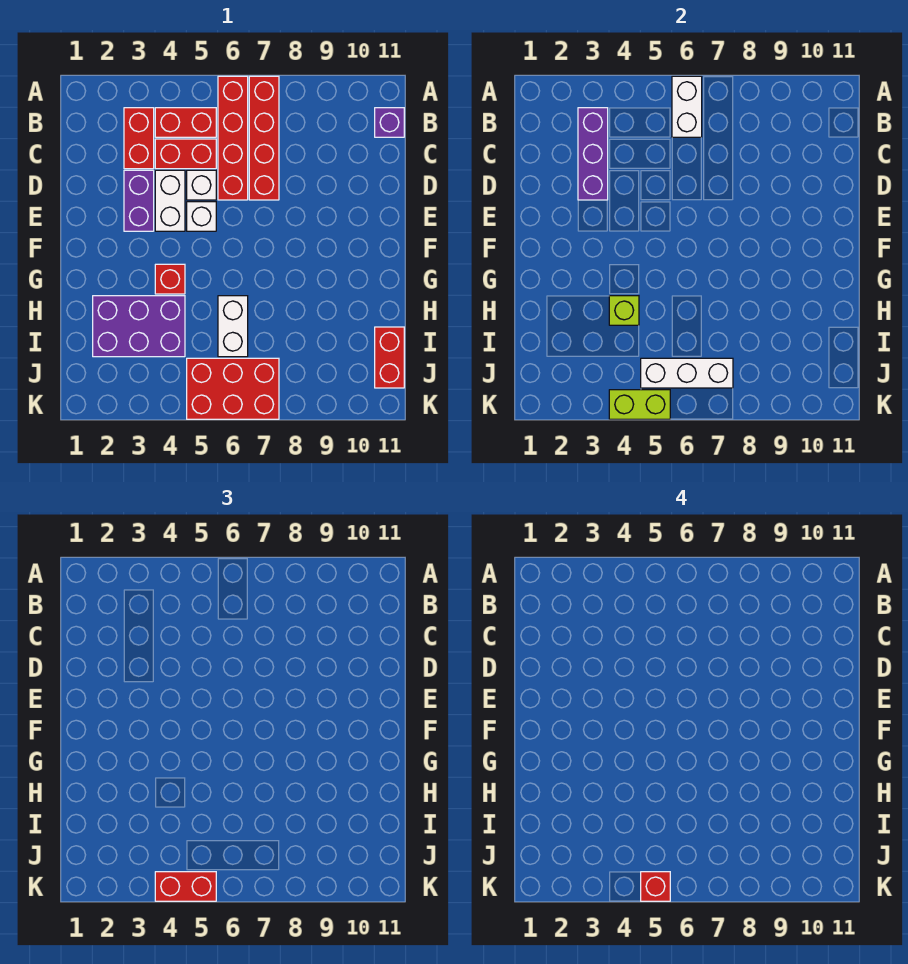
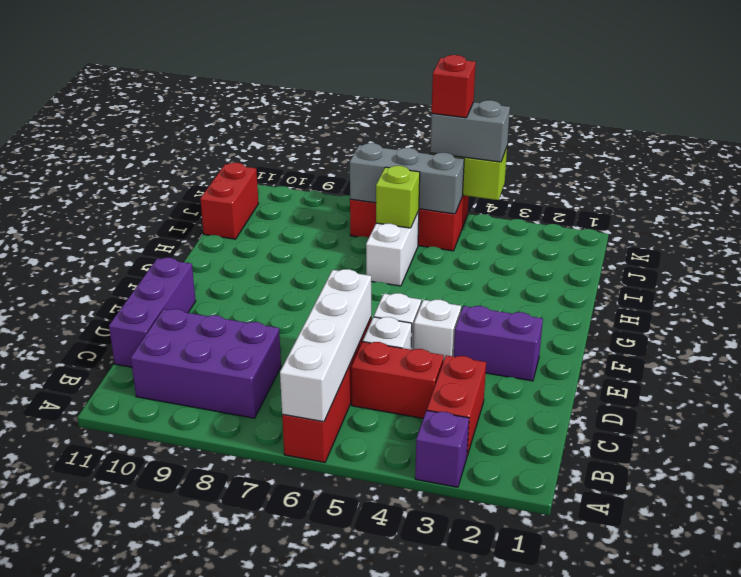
white brick A6:B6 level 2 -> white brick A6:D6 level 2
red brick A7:D7 level 1 -> none
purple brick B3:D3 level 2 -> purple brick C11:E11 level 1
red brick B4:B5 level 1 -> none
purple brick B11 level 1 -> purple brick A3 level 1
purple brick D3:E3 level 1 -> purple brick E2:E3 level 1
white brick D4:E4 level 1 -> white brick E4 level 1
red brick G4 level 1 -> none
purple brick H2:I4 level 1 -> purple brick B8:C10 level 1
lime brick H4 level 2 -> lime brick I6 level 2
white brick J5:J7 level 2 -> grey brick J5:J7 level 2
red brick K4:K5 level 3 -> grey brick K4:K5 level 3

